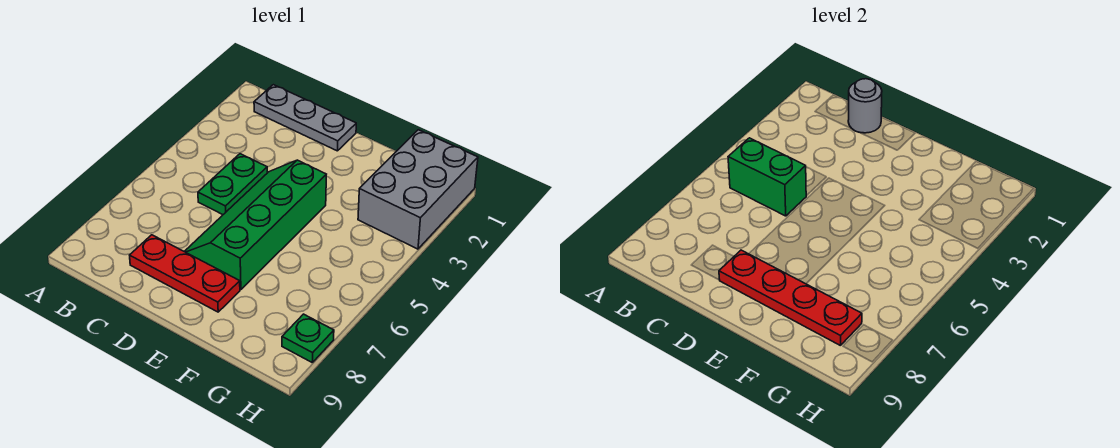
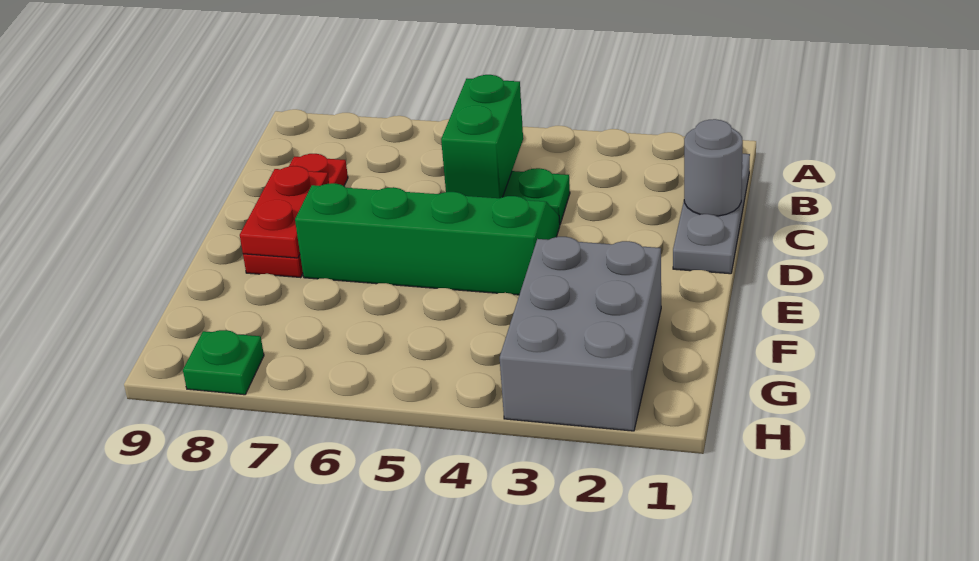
red plate D8:G8 level 2 -> red plate D8:E8 level 2
grey brick G1:H3 level 1 -> grey brick F2:H3 level 1

